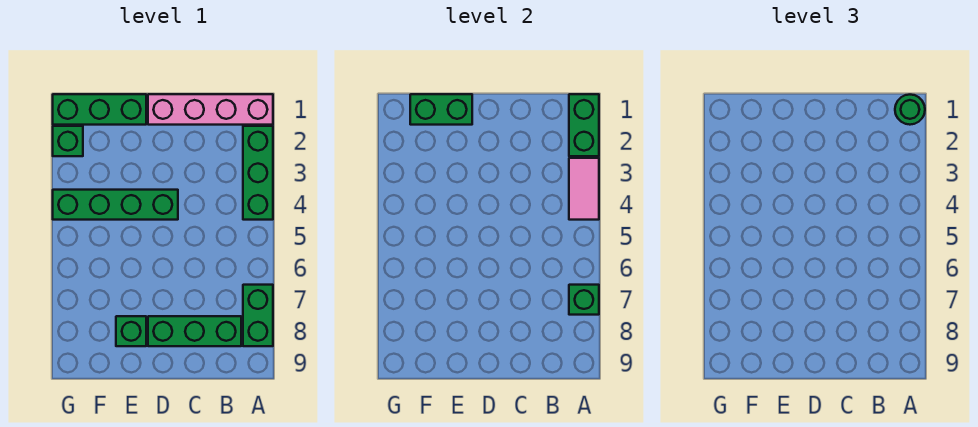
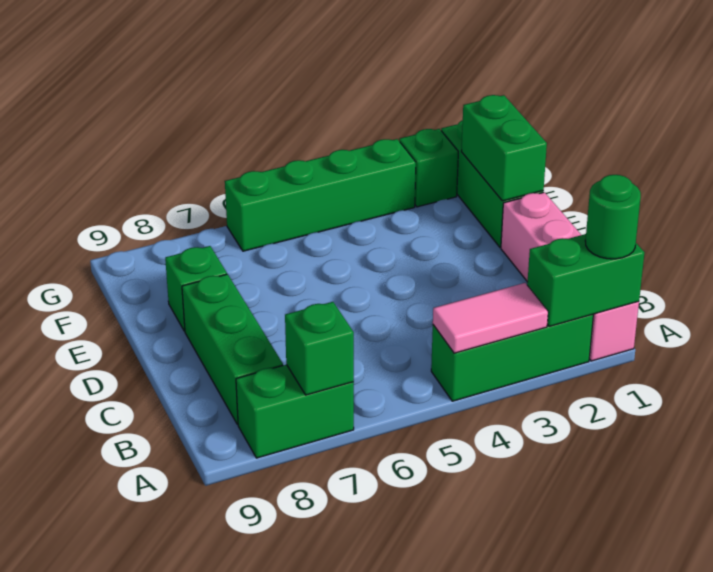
green brick D4:G4 level 1 -> green brick G3:G6 level 1

